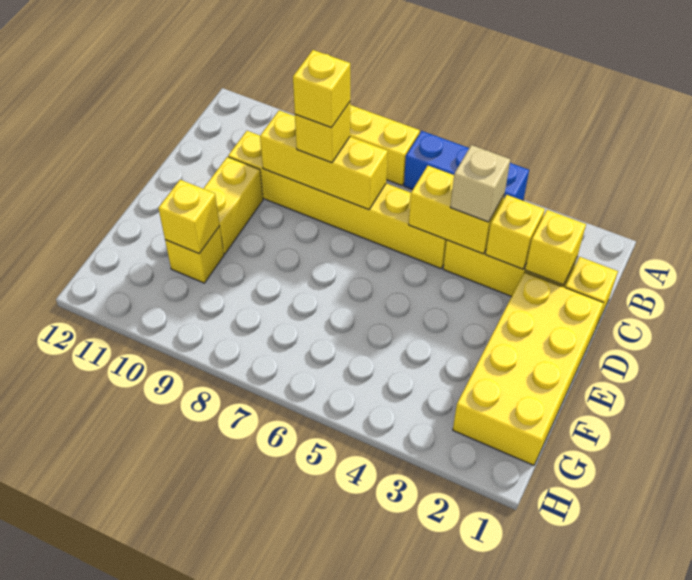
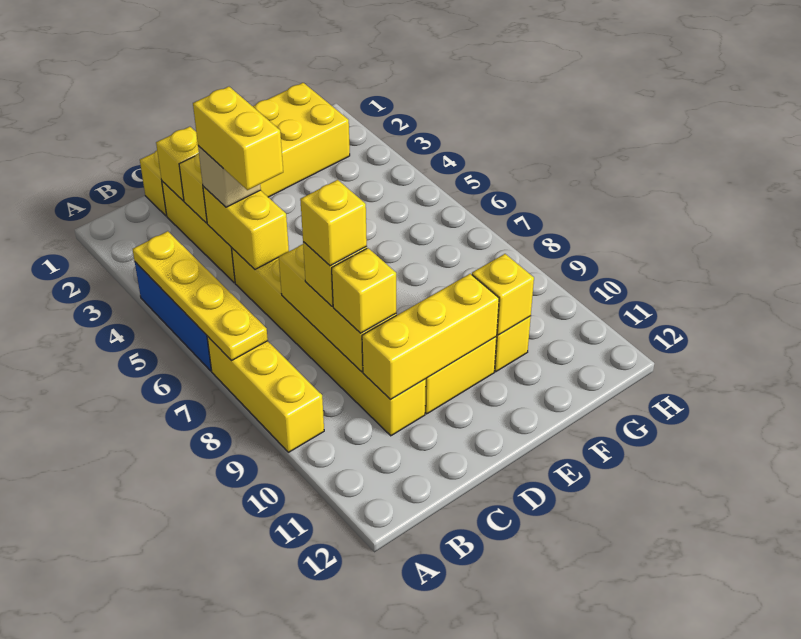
none -> yellow plate A4:A7 level 2
none -> yellow brick C4:C5 level 4
none -> yellow brick C9 level 3
none -> yellow brick C10:E10 level 2

